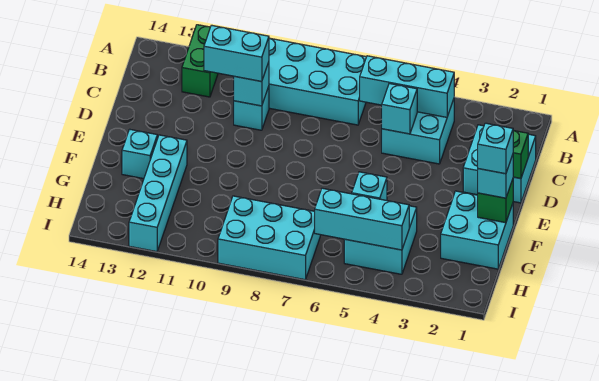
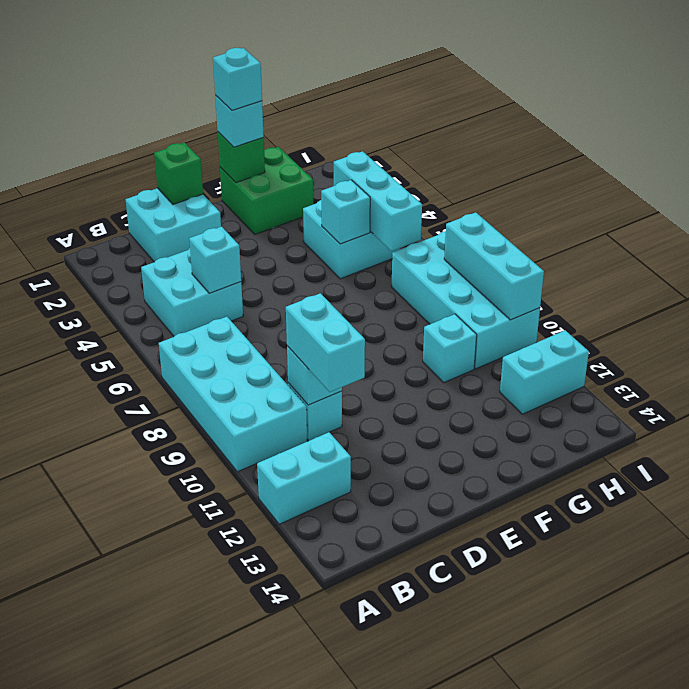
green brick A12:B12 level 1 -> cyan brick A12:B12 level 1
cyan brick B4:B6 level 2 -> cyan brick I8:I10 level 2
cyan brick F1:G2 level 1 -> green brick F1:G2 level 1
cyan brick F12:I12 level 1 -> cyan brick H12:I12 level 1
cyan brick F13 level 1 -> cyan brick G10 level 1
cyan brick H7:I9 level 1 -> cyan brick H7:I10 level 1

